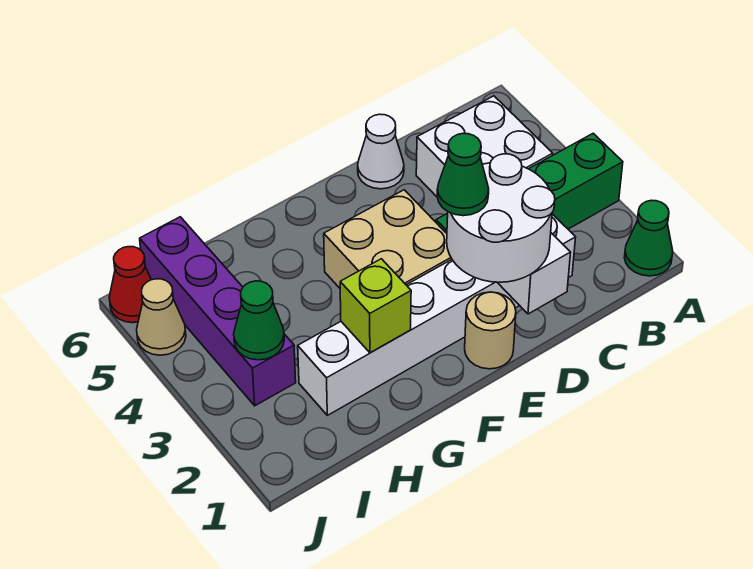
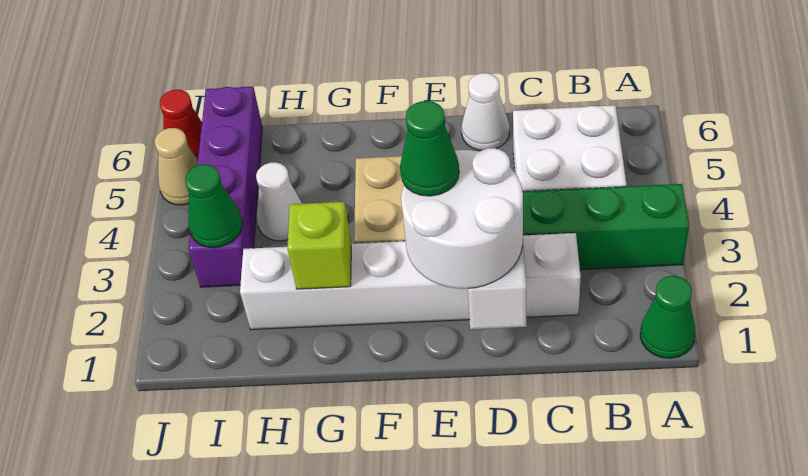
tan round brick E1 level 1 -> none
none -> white cone H4 level 1

